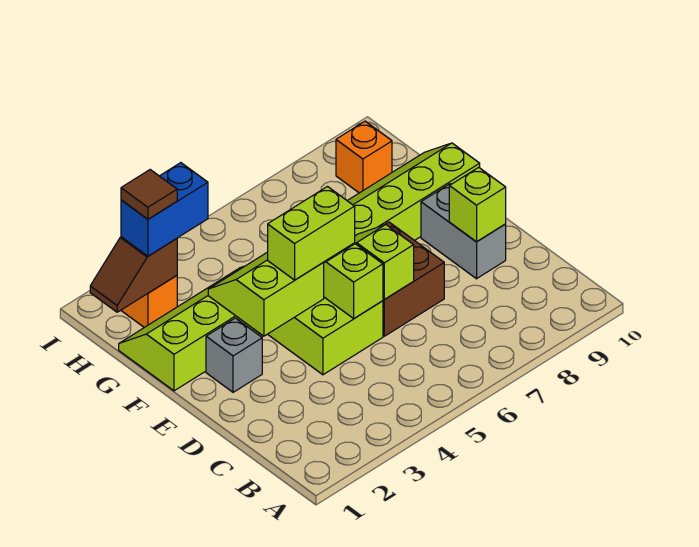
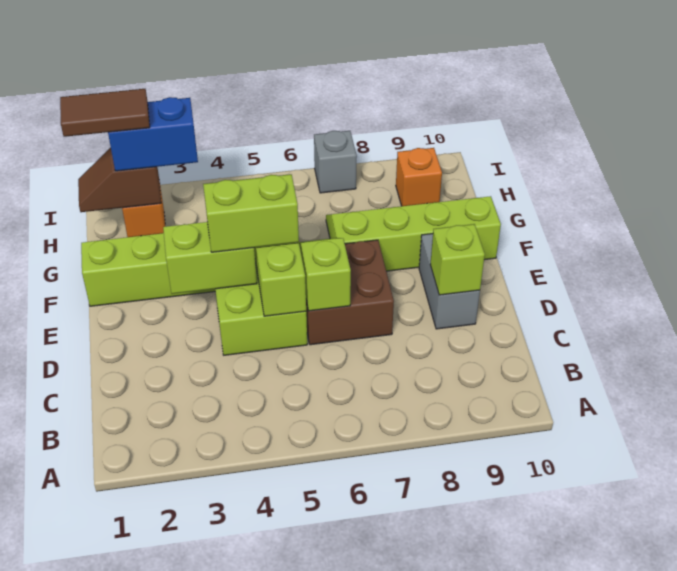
grey brick E2 level 1 -> grey brick I7 level 1
brown tile H2 level 4 -> brown tile H1:H2 level 4

